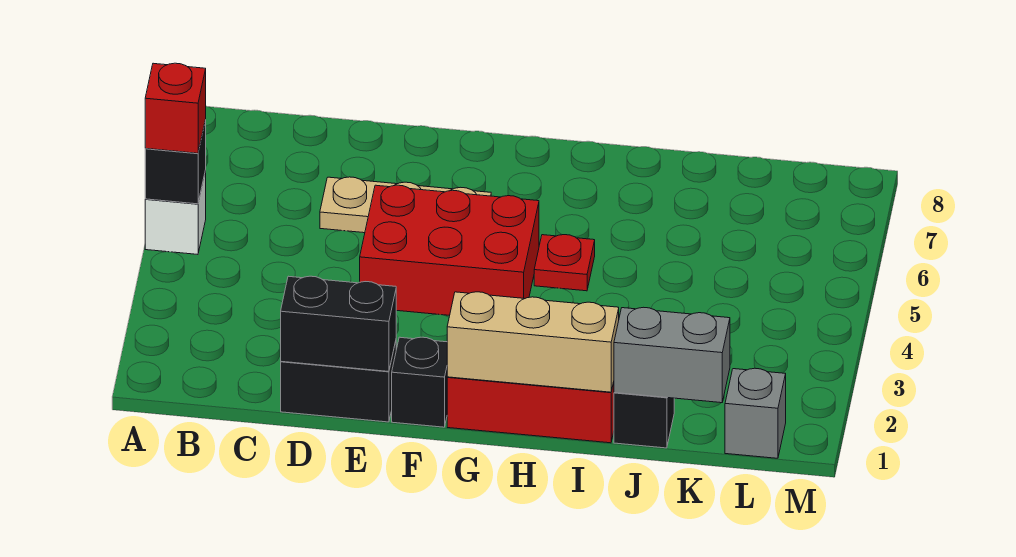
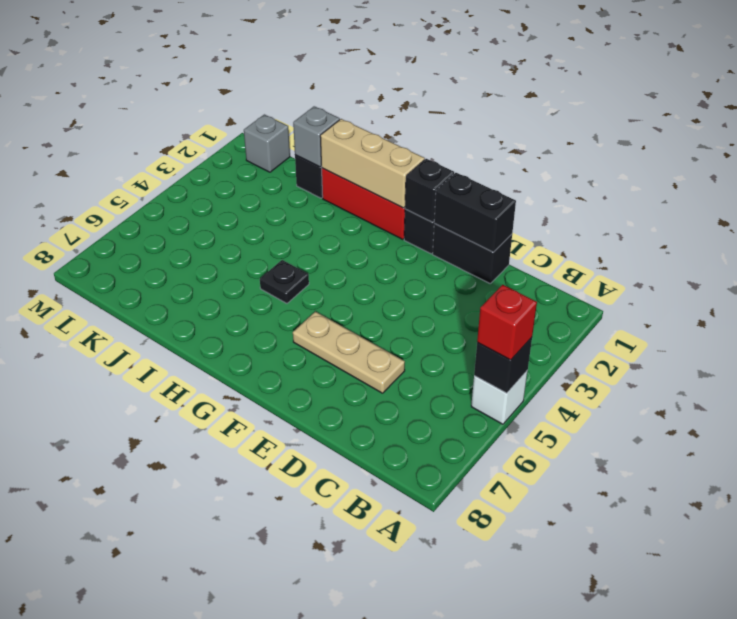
red brick E4:G5 level 1 -> none
none -> black brick F1 level 2
red plate H5 level 1 -> black plate H5 level 1
grey brick J1:K1 level 2 -> grey brick J1 level 2

